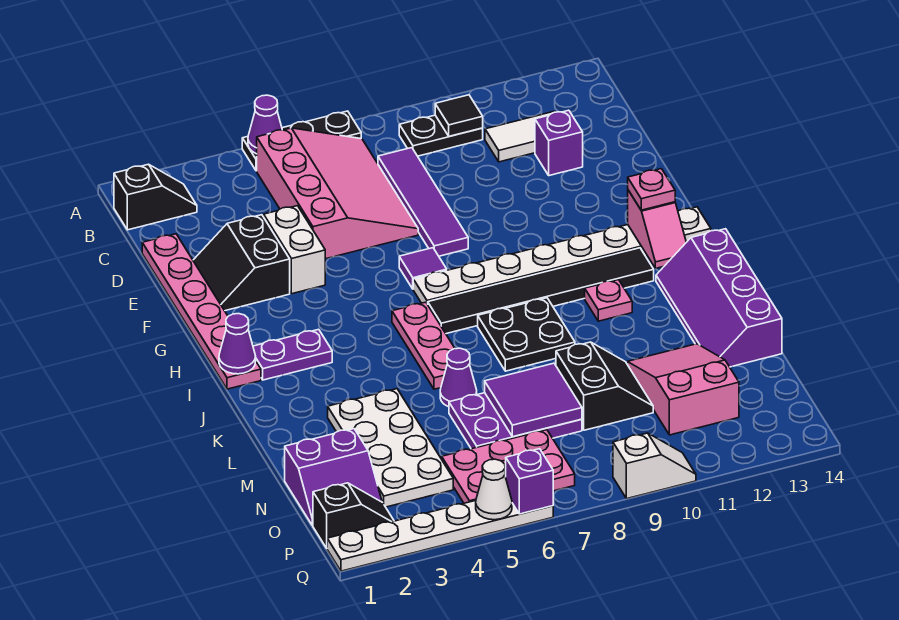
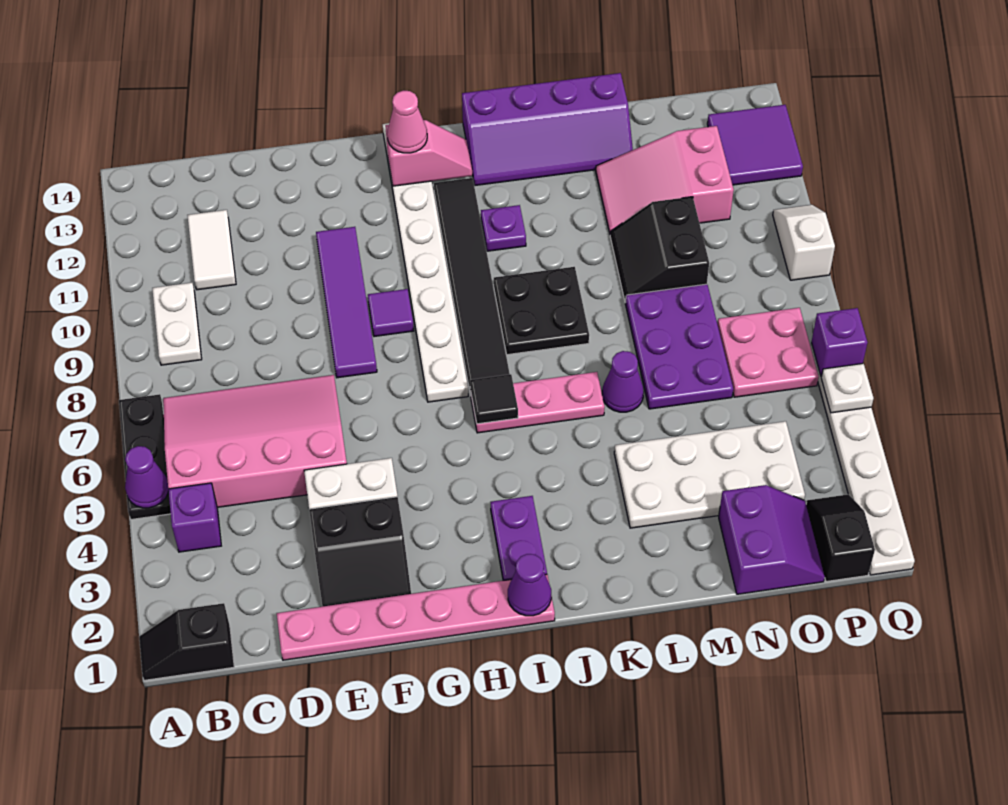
black slope B1:B2 level 1 top 1 -> black slope A1:B1 level 1 top B
black plate B9:B10 level 1 -> white plate B9:B10 level 1
black tile B10 level 2 -> black tile I6 level 2
purple tile C8:F8 level 1 -> purple tile F8:F11 level 1
purple brick D12 level 1 -> purple brick B4 level 1
purple tile G7 level 1 -> purple tile G9 level 1
pink plate H13 level 3 -> pink cone H13 level 3
pink plate J11 level 1 -> purple plate J11 level 1
purple tile M7:N8 level 2 -> purple tile P12:Q13 level 1
black slope M9:N10 level 1 top 9 -> black slope M9:N10 level 1 top N
pink plate O5:P7 level 1 -> pink plate O6:P7 level 1
white cone Q5 level 2 -> white plate Q5 level 2

